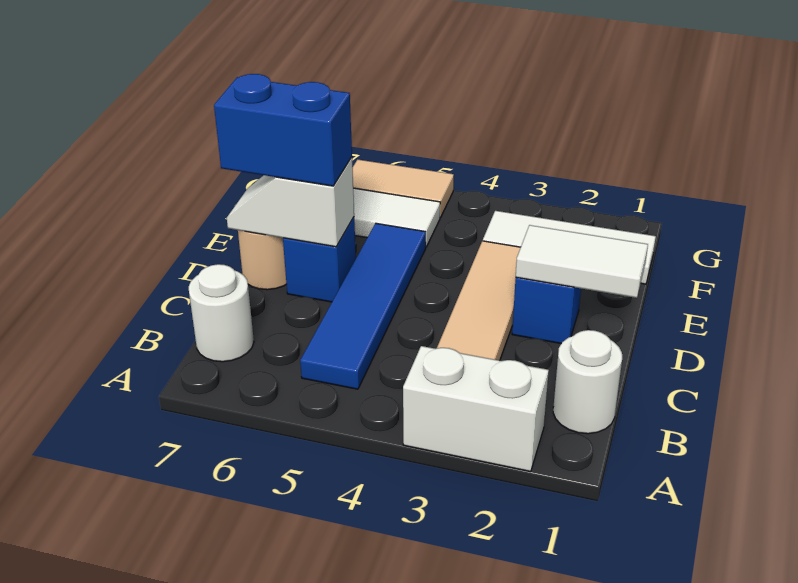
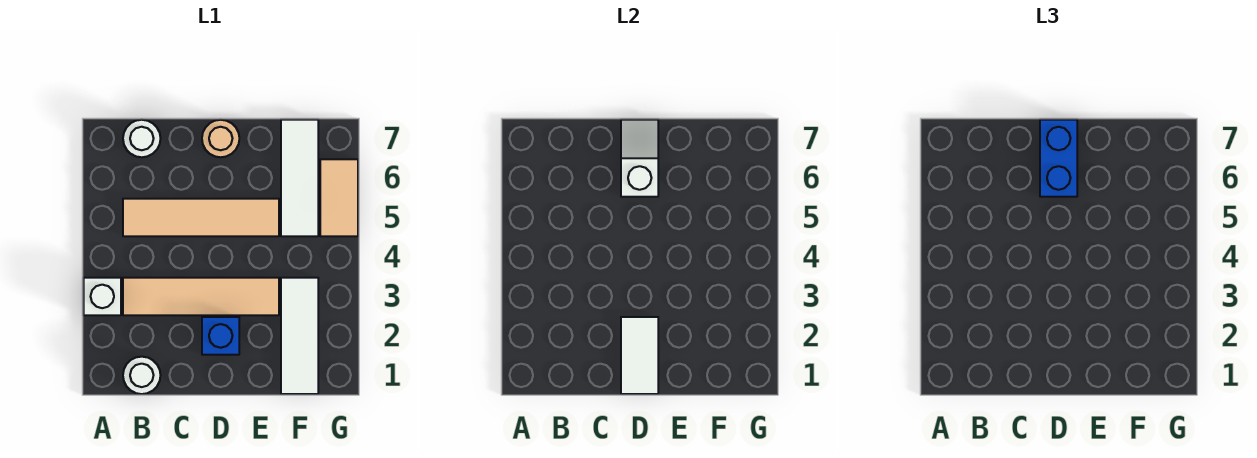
white brick A2:A3 level 1 -> white brick A3 level 1
blue tile B5:E5 level 1 -> tan tile B5:E5 level 1
blue brick D6 level 1 -> none

